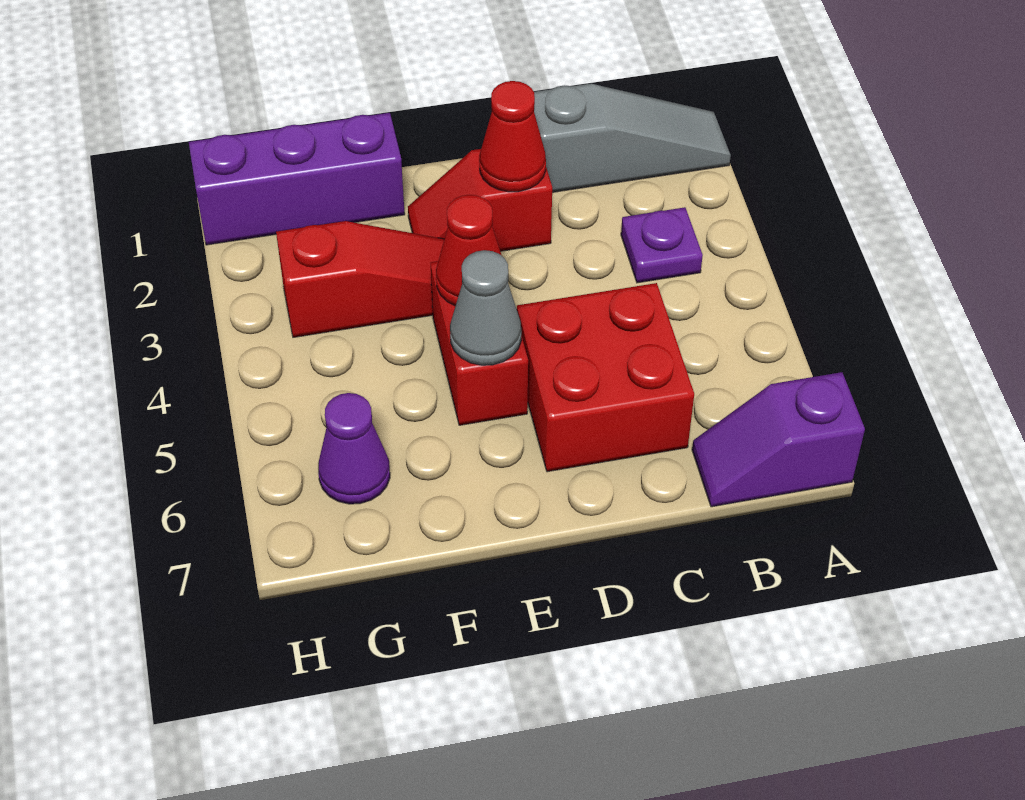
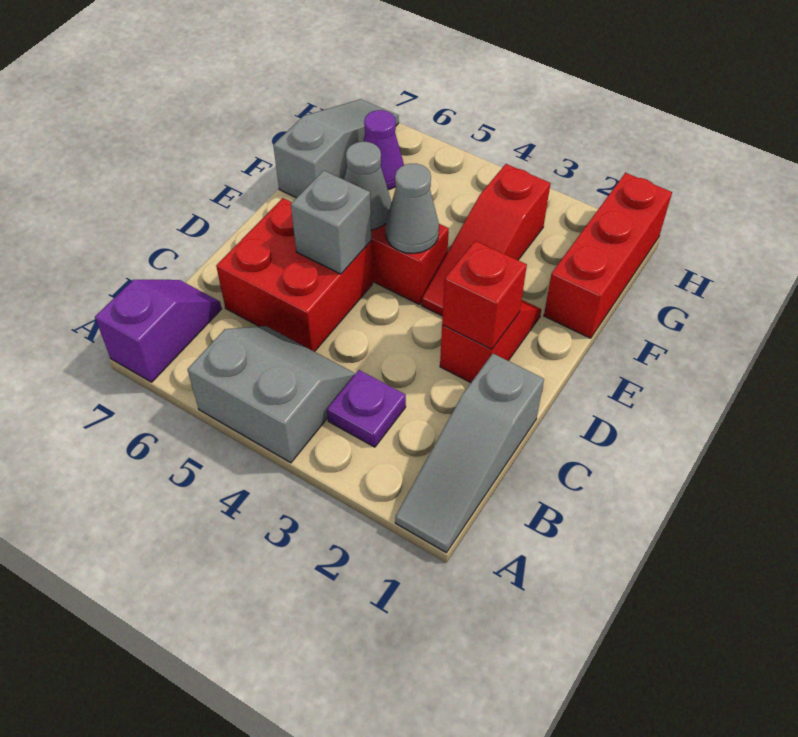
none -> grey slope A4:B5 level 1 top A
red cone D2 level 2 -> red brick D2 level 2
none -> grey brick D5 level 2
red cone E4 level 2 -> grey cone E4 level 2
purple brick F1:H1 level 1 -> red brick F1:H1 level 1
none -> grey slope F7:H7 level 1 top F

